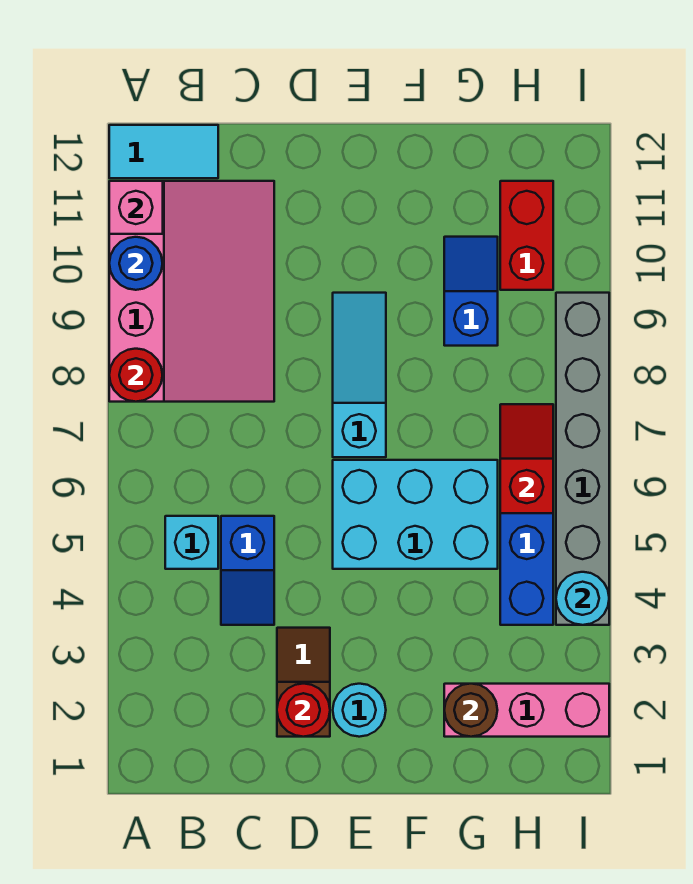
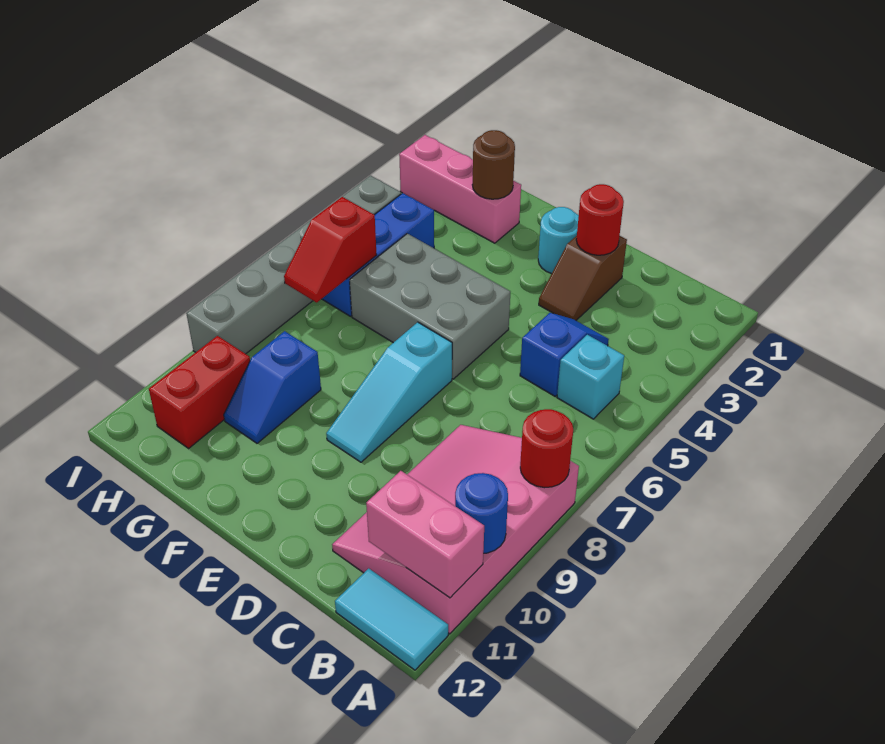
pink brick A11 level 2 -> pink brick A11:B11 level 2
cyan brick E5:G6 level 1 -> grey brick E5:G6 level 1
cyan round brick I4 level 2 -> none

